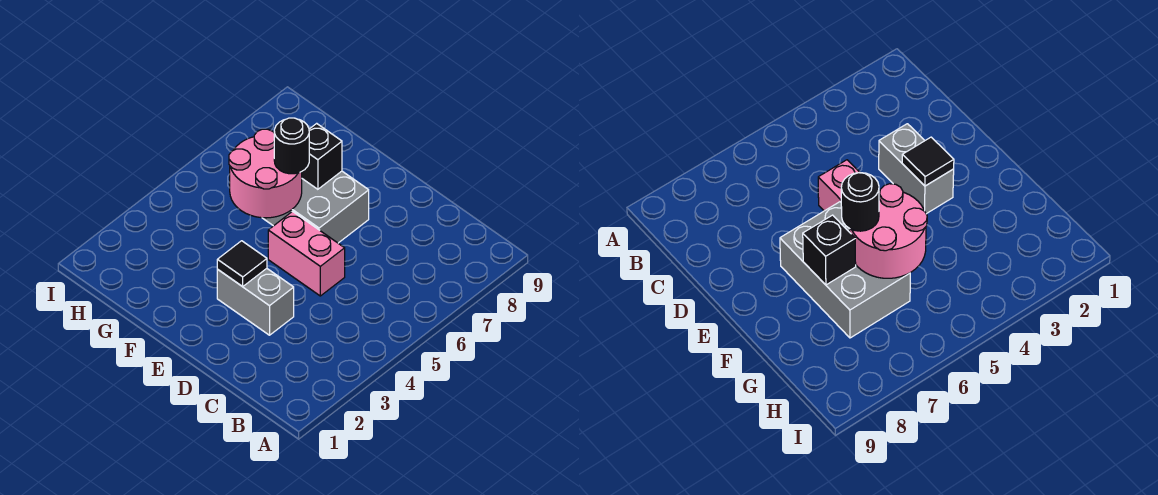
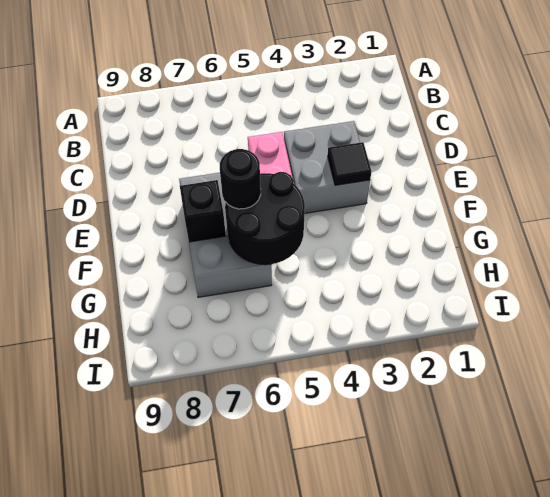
grey brick D3:E3 level 1 -> grey brick D3:E4 level 1
pink round brick F5:G6 level 2 -> black round brick F5:G6 level 2

